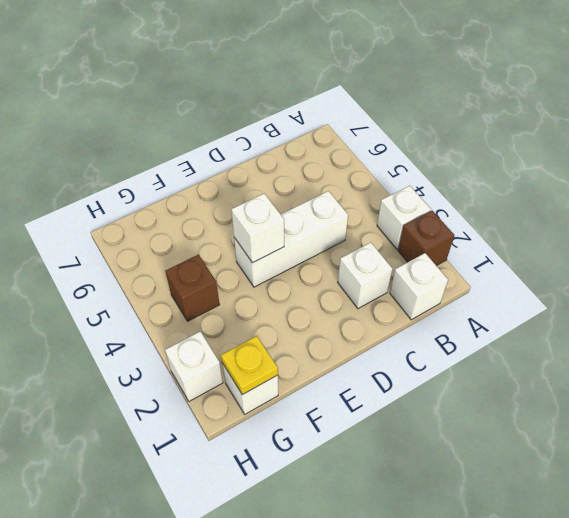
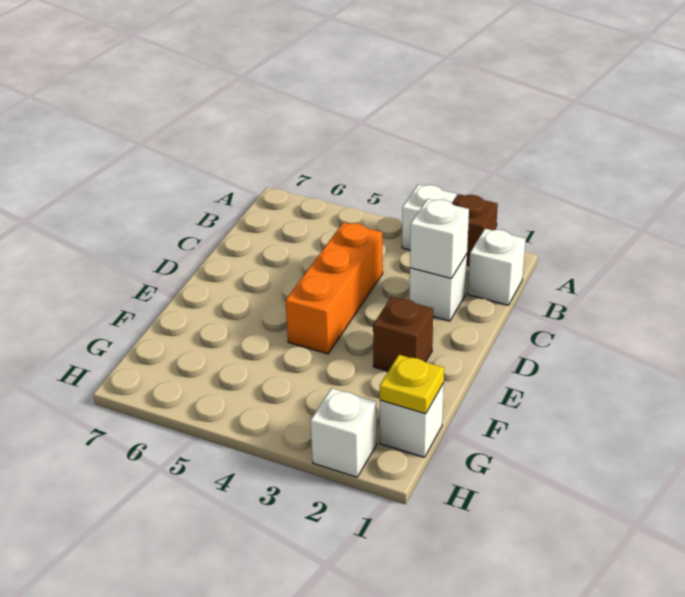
white brick C4:E4 level 1 -> orange brick C4:E4 level 1
white brick E4 level 2 -> white brick C2 level 2
brown brick G4 level 1 -> brown brick E2 level 1

